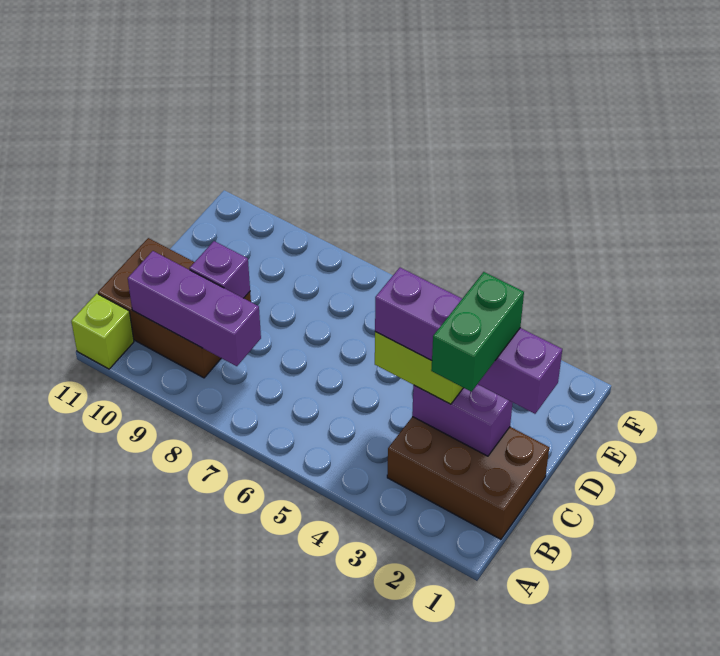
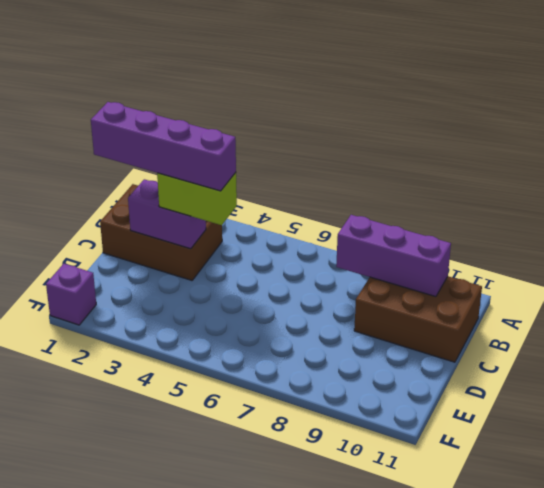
lime brick A11 level 1 -> none
green brick B2:C2 level 5 -> none
purple brick C9 level 2 -> purple brick F1 level 1

